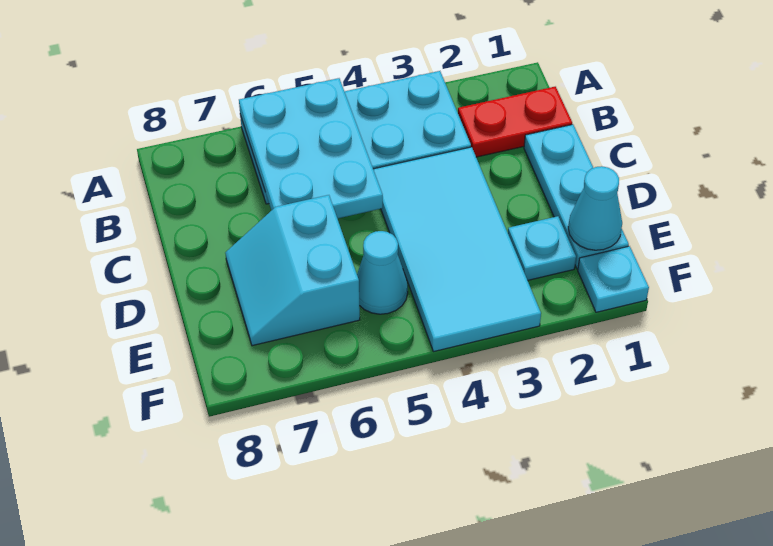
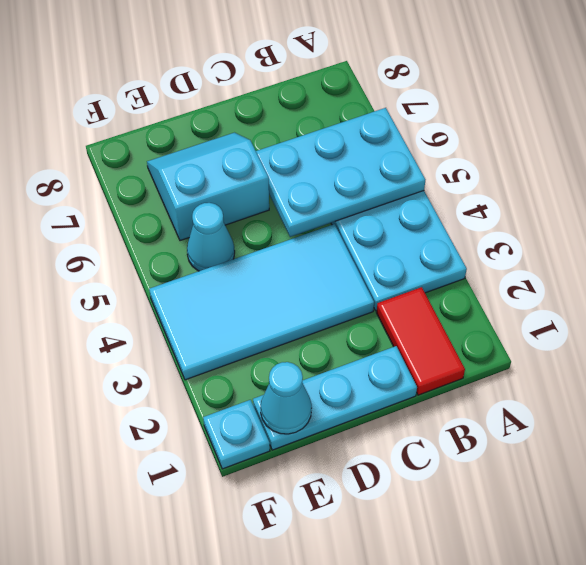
red plate B1:B2 level 1 -> red tile B1:B2 level 1
cyan plate E2 level 1 -> none

